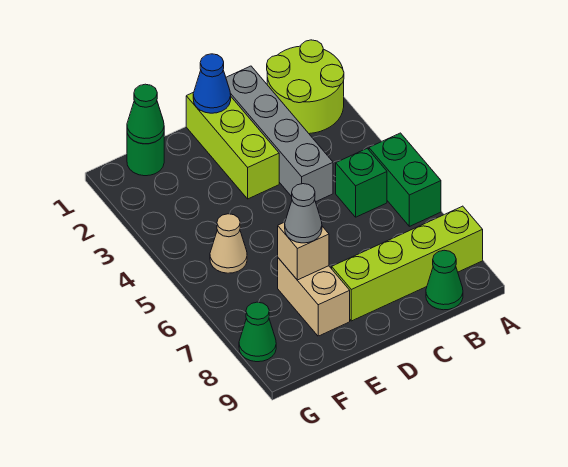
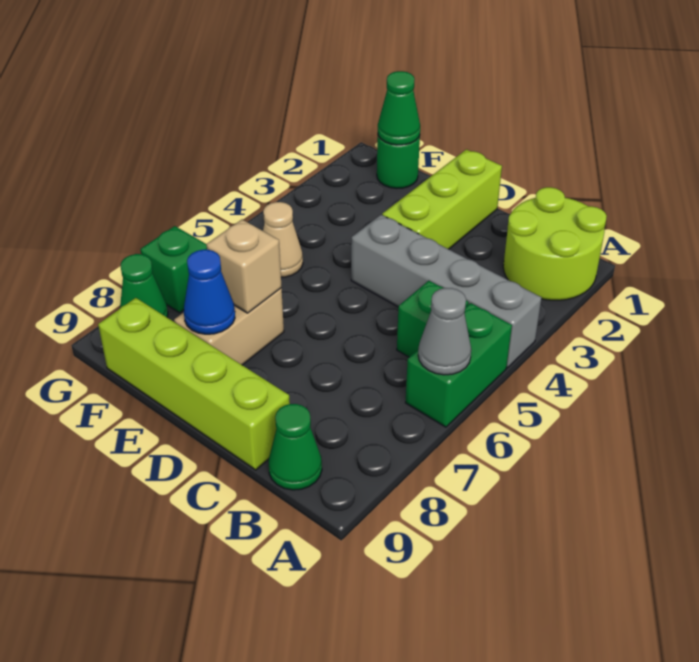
lime brick A8:D8 level 1 -> lime brick C9:F9 level 1
grey brick C1:C4 level 1 -> grey brick A4:D4 level 1
blue cone D1 level 2 -> blue cone E8 level 2
grey cone E7 level 3 -> grey cone A6 level 2
none -> green brick G7 level 1

